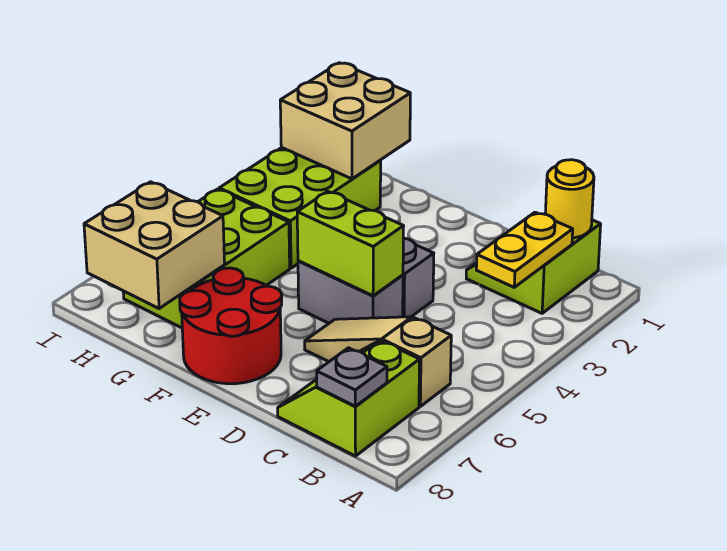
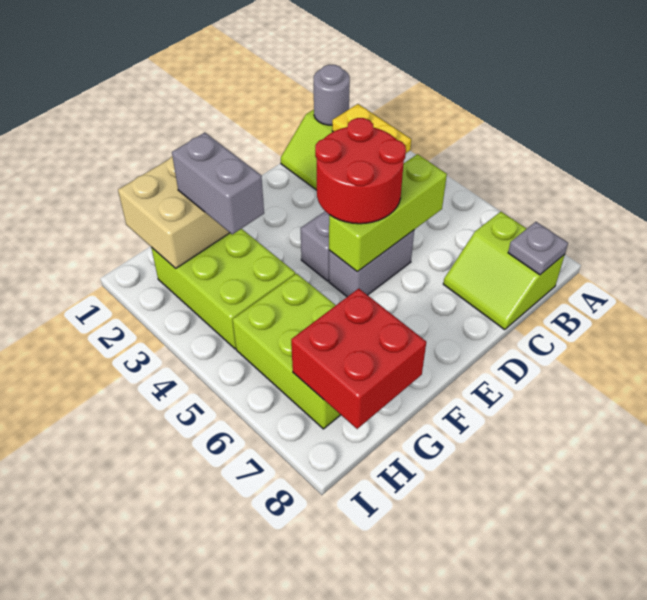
yellow round brick B1 level 2 -> grey round brick B1 level 2
tan slope B6:D6 level 1 top B -> none
lime brick D5:E5 level 2 -> lime brick C5:E5 level 2
red round brick E7:F8 level 1 -> red round brick D4:E5 level 3
none -> grey brick G2:G3 level 3
tan brick G7:H8 level 2 -> red brick G7:H8 level 2

